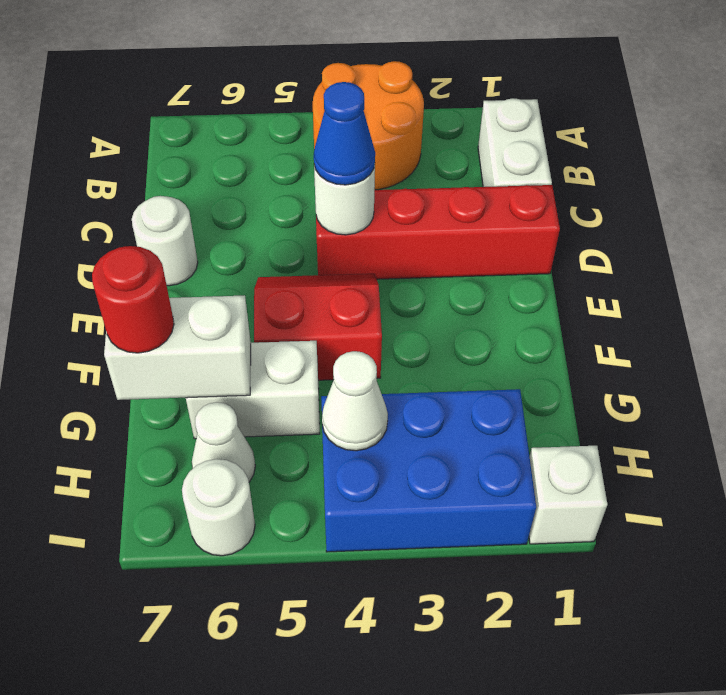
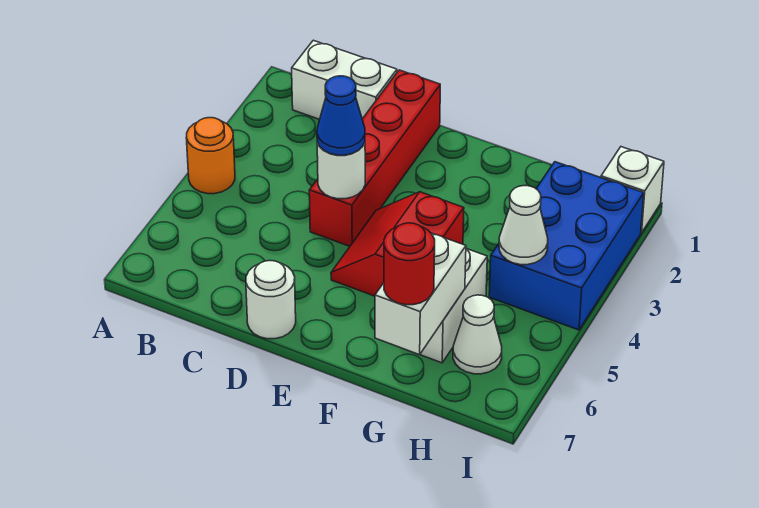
orange round brick A3:B4 level 1 -> orange round brick A4 level 1
white round brick I6 level 1 -> none

